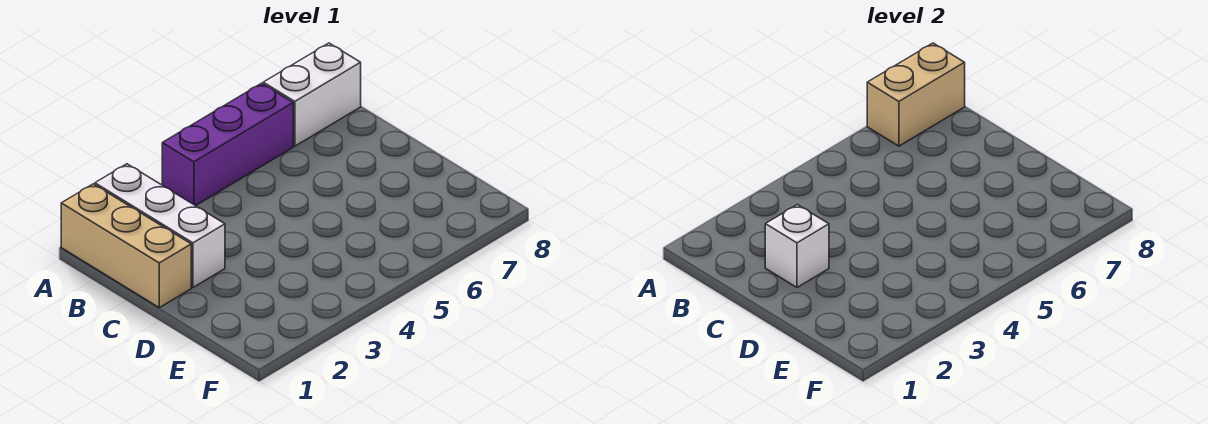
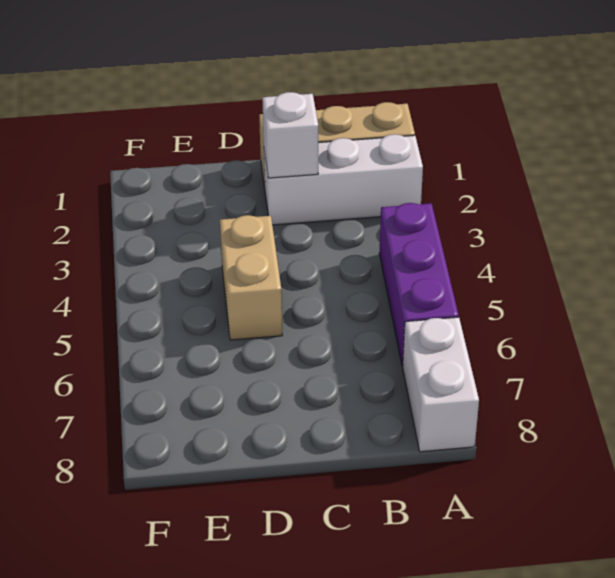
tan brick A7:A8 level 2 -> tan brick D4:D5 level 1

